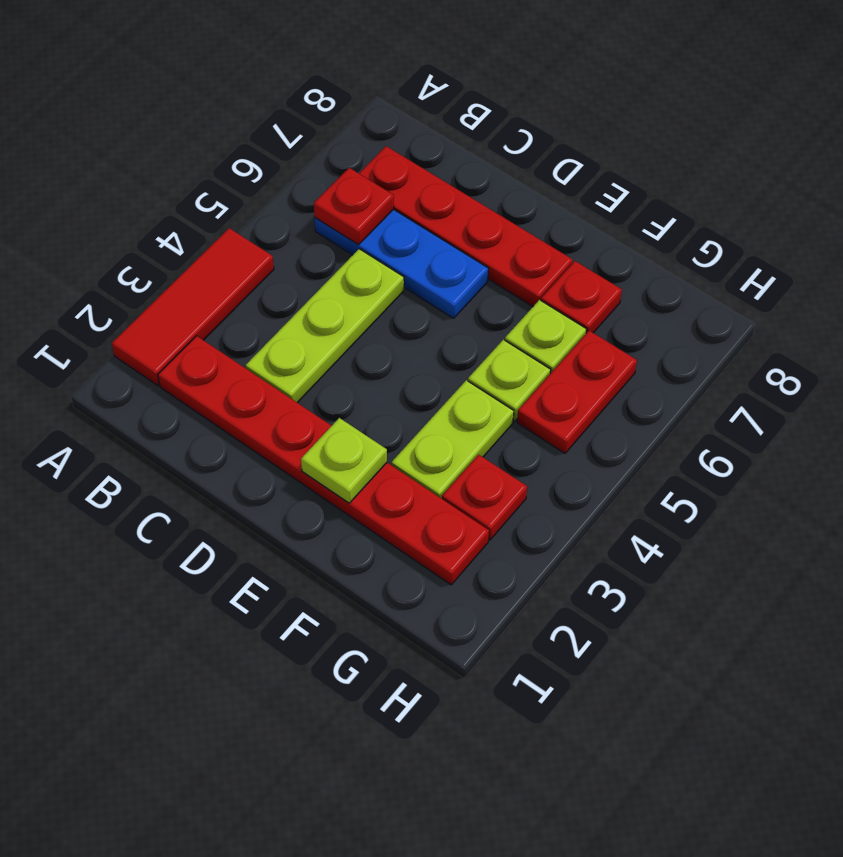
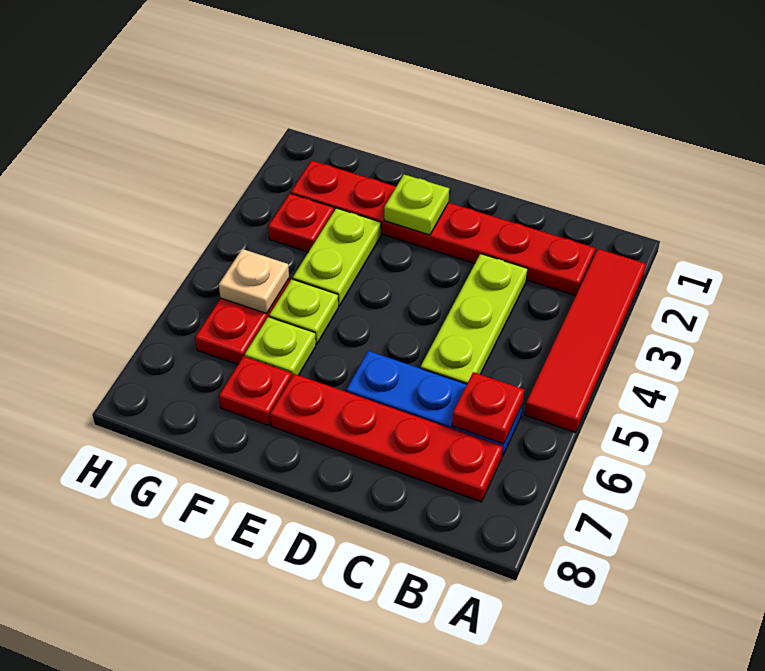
red tile A2:A4 level 1 -> red tile A2:A5 level 1
none -> tan plate G5 level 2

